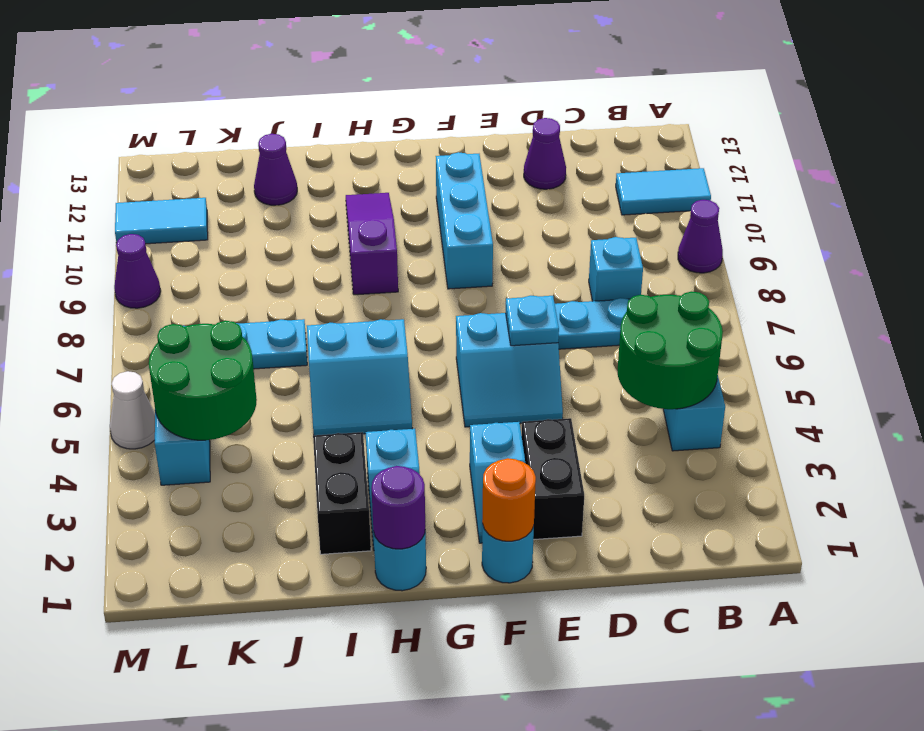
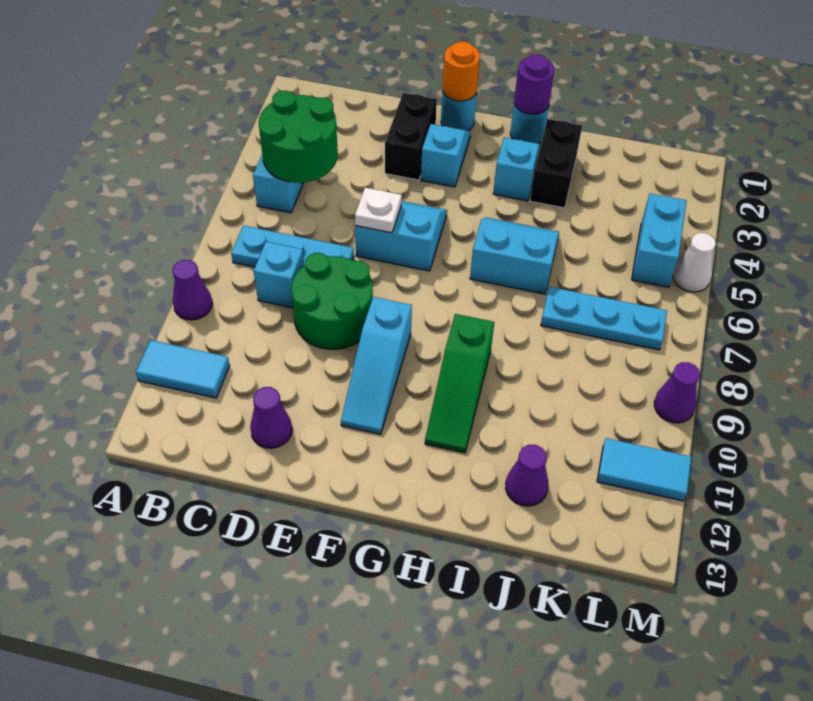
cyan plate E6 level 2 -> white plate E6 level 2
cyan brick F9:F11 level 1 -> cyan slope F9:F11 level 1 top 9
purple slope H9:H11 level 1 top 9 -> green slope H9:H11 level 1 top 9
green round brick K4:L5 level 2 -> green round brick D8:E9 level 1

